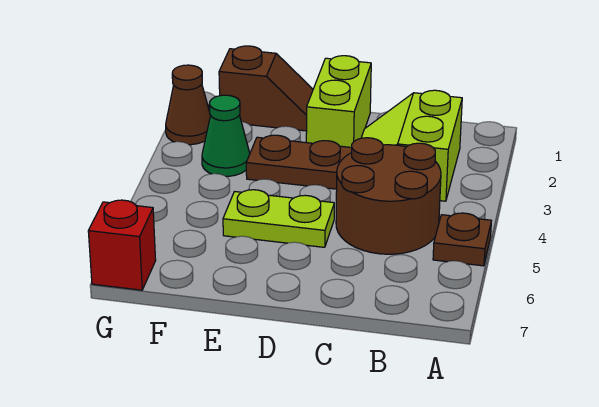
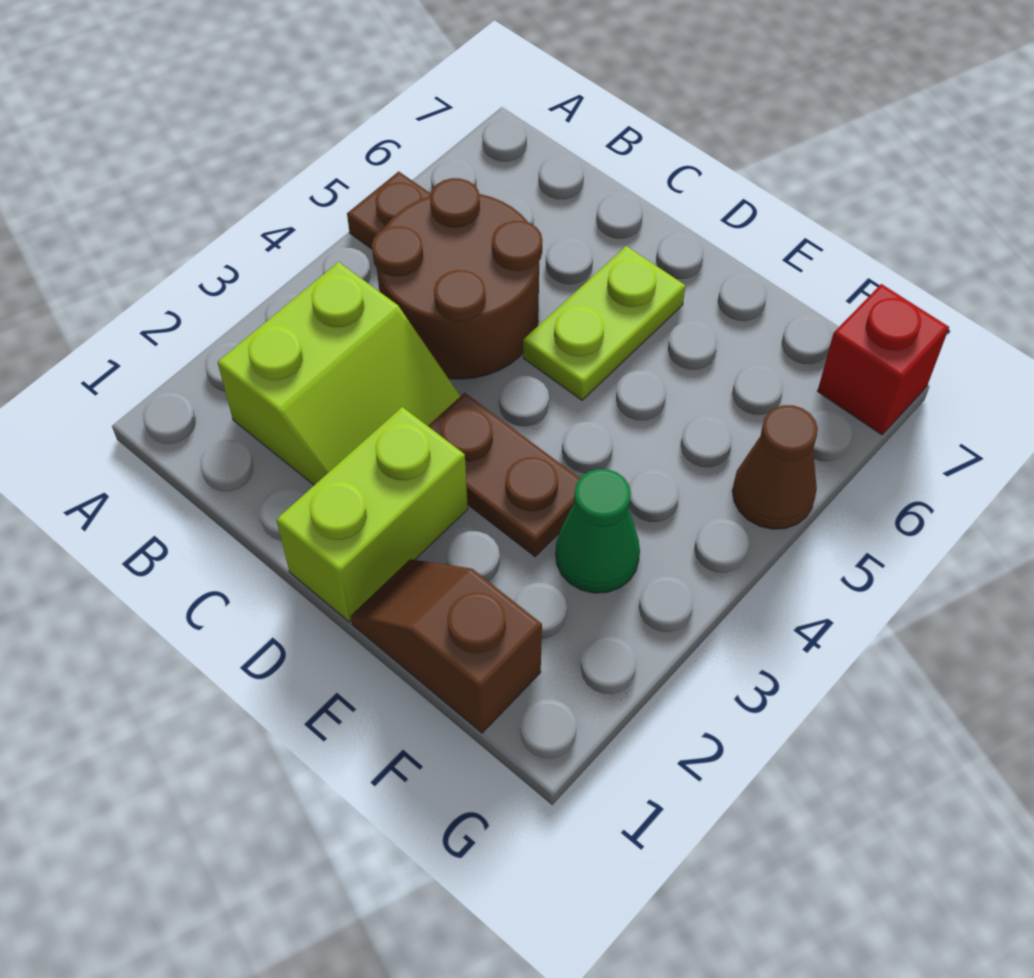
lime plate D5:E5 level 1 -> lime plate D5:D6 level 1
brown cone G2 level 1 -> brown cone G5 level 1

